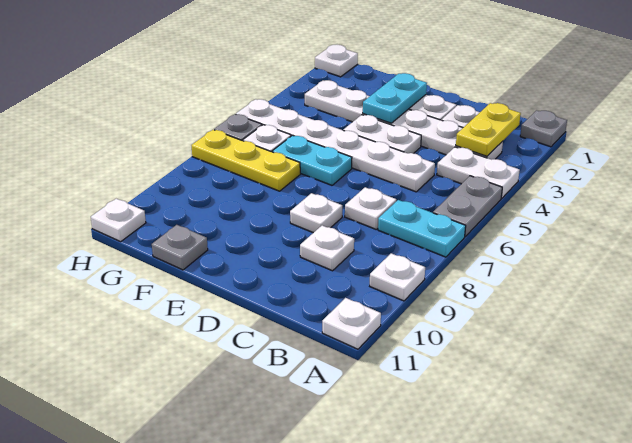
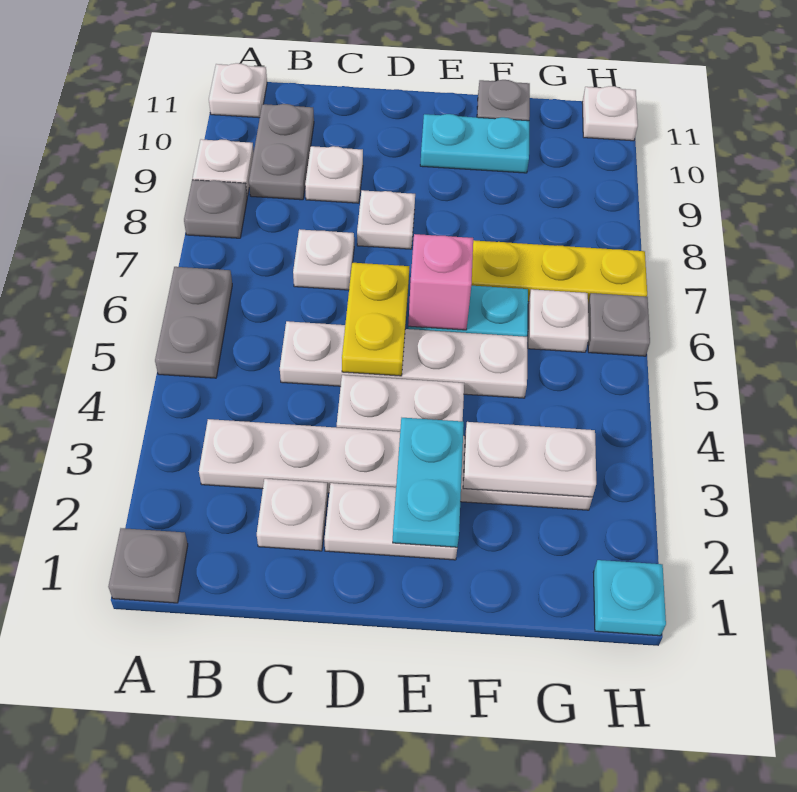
white plate A4:B4 level 1 -> white plate F3:G3 level 2
cyan plate A7:B7 level 1 -> cyan plate E10:F10 level 1
none -> grey plate A8 level 1
yellow plate B2:B3 level 2 -> yellow plate D5:D6 level 2
none -> grey plate B9:B10 level 1
white plate C5:H5 level 1 -> white plate C5:F5 level 1
none -> pink brick E6 level 2
white plate H1 level 1 -> cyan plate H1 level 1

